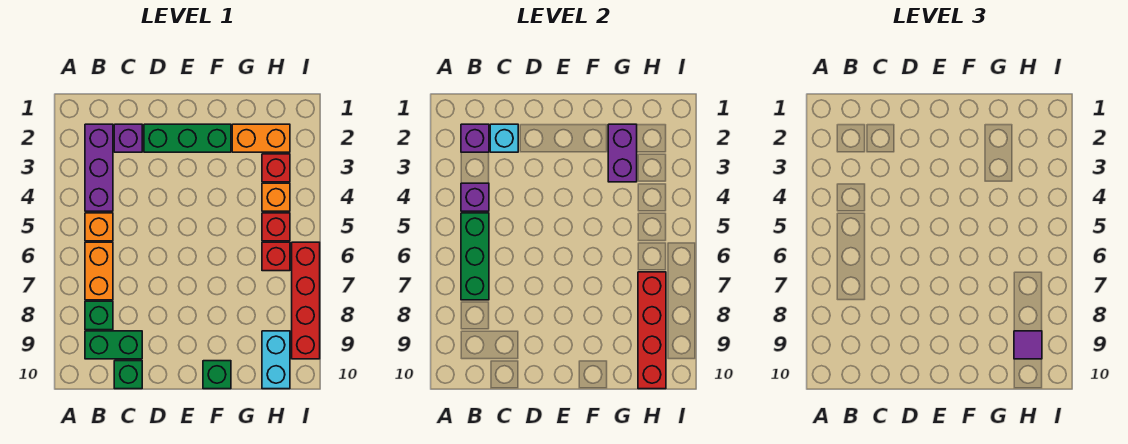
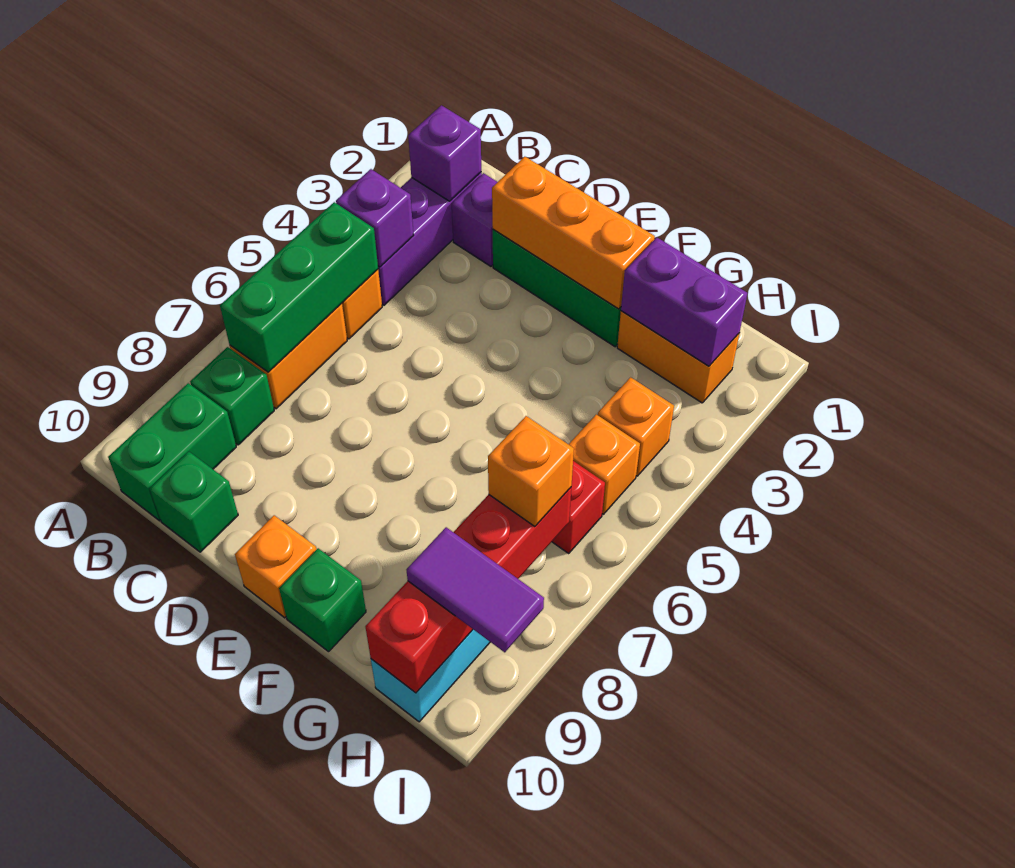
green brick B9:C9 level 1 -> green brick B9:B10 level 1
cyan brick C2 level 2 -> none
none -> orange brick D2:F2 level 2
none -> orange brick E10 level 1
purple brick G2:G3 level 2 -> purple brick G2:H2 level 2
red brick H3 level 1 -> none
red brick H5 level 1 -> orange brick H5 level 1
none -> orange brick H7 level 3
purple tile H9 level 3 -> purple tile H9:I9 level 3
red brick I6:I9 level 1 -> none

